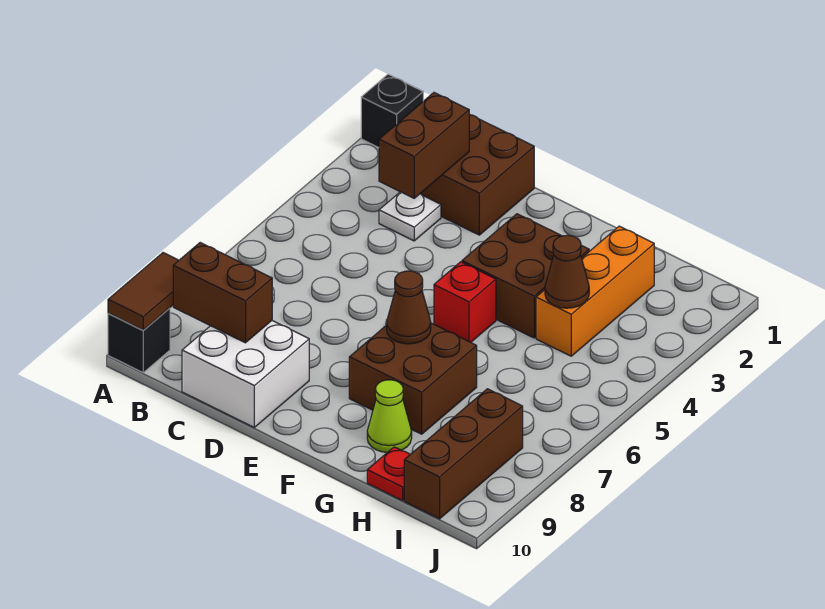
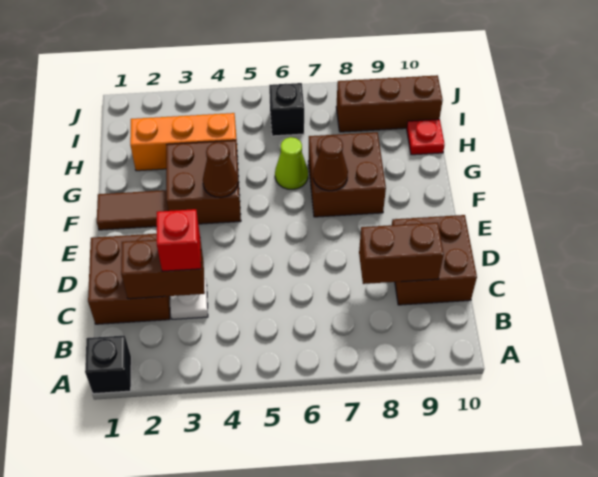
brown tile A9:A10 level 2 -> brown tile F1:F2 level 1
black brick A10 level 1 -> black brick I6 level 1
brown brick B9:C9 level 2 -> brown brick C8:C9 level 2
white brick C9:D10 level 1 -> brown brick C9:D10 level 1
red brick F5 level 1 -> red brick C3 level 3
lime cone G9 level 1 -> lime cone G6 level 1
brown cone H4 level 2 -> brown cone F4 level 2

